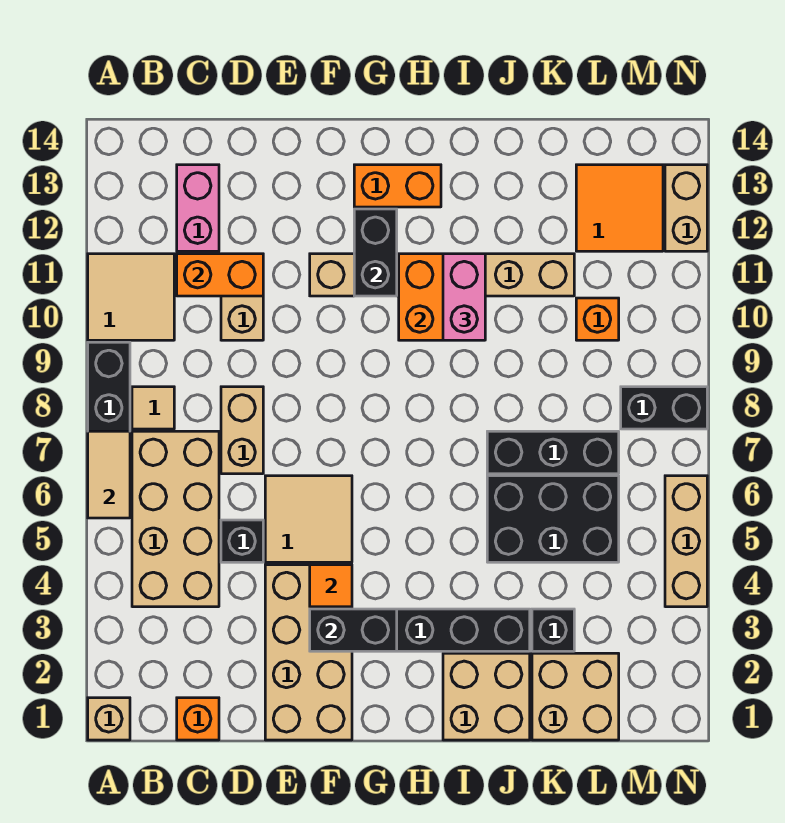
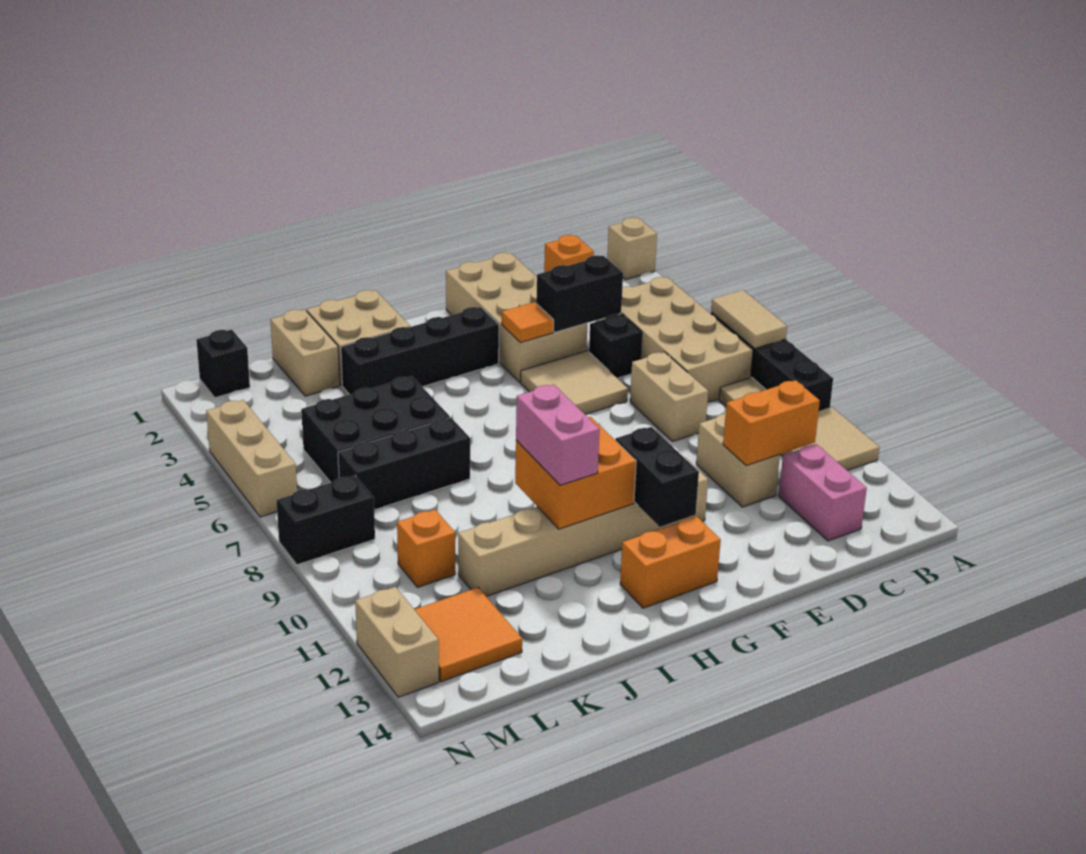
black brick F3:G3 level 2 -> black brick D4:E4 level 2
tan brick K1:L2 level 1 -> tan brick K1:K2 level 1
black brick K3 level 1 -> black brick M1 level 1

